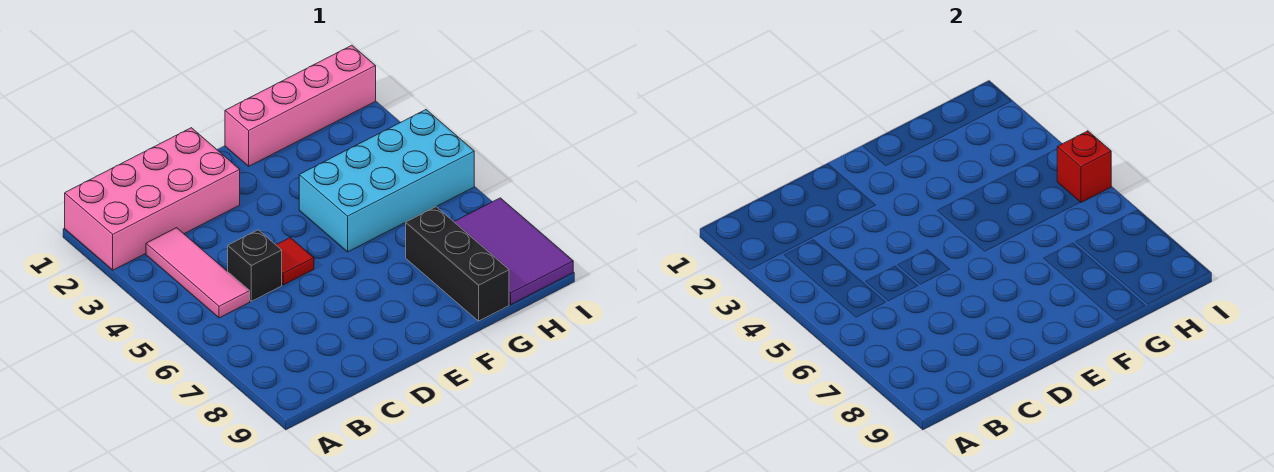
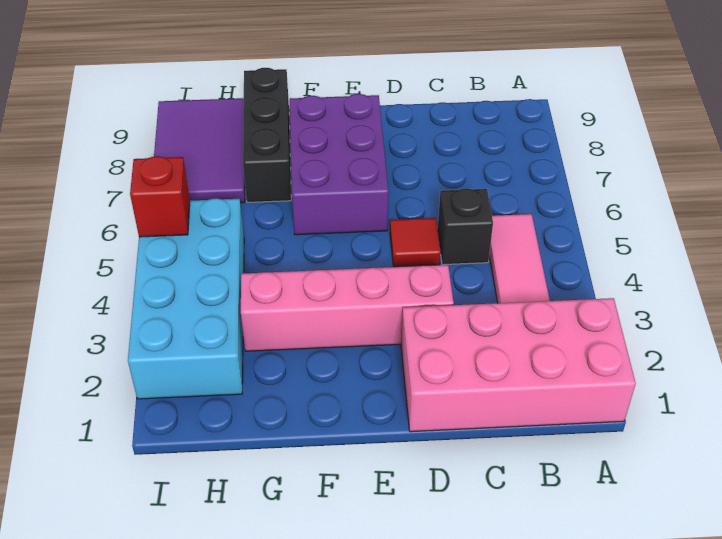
none -> purple brick E6:F8 level 1
pink brick F1:I1 level 1 -> pink brick D3:G3 level 1
cyan brick F4:I5 level 1 -> cyan brick H2:I5 level 1

